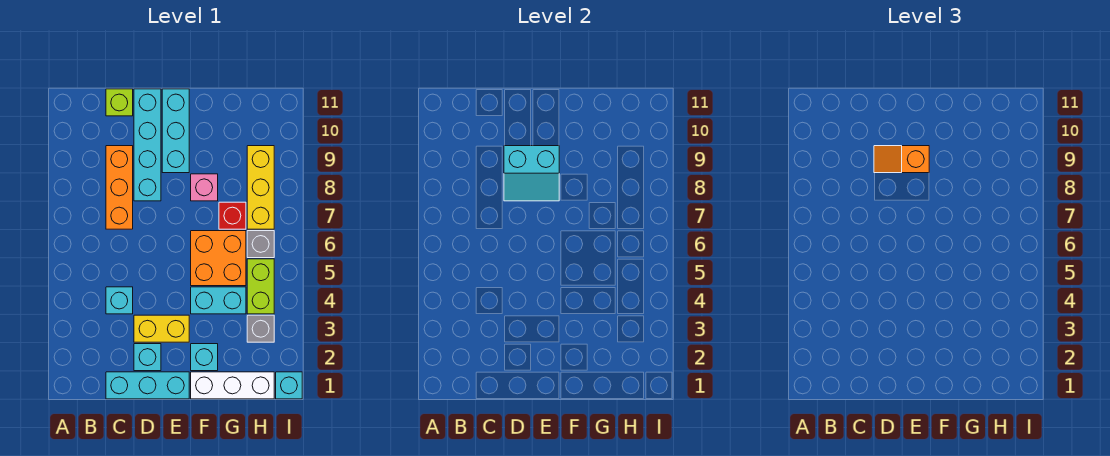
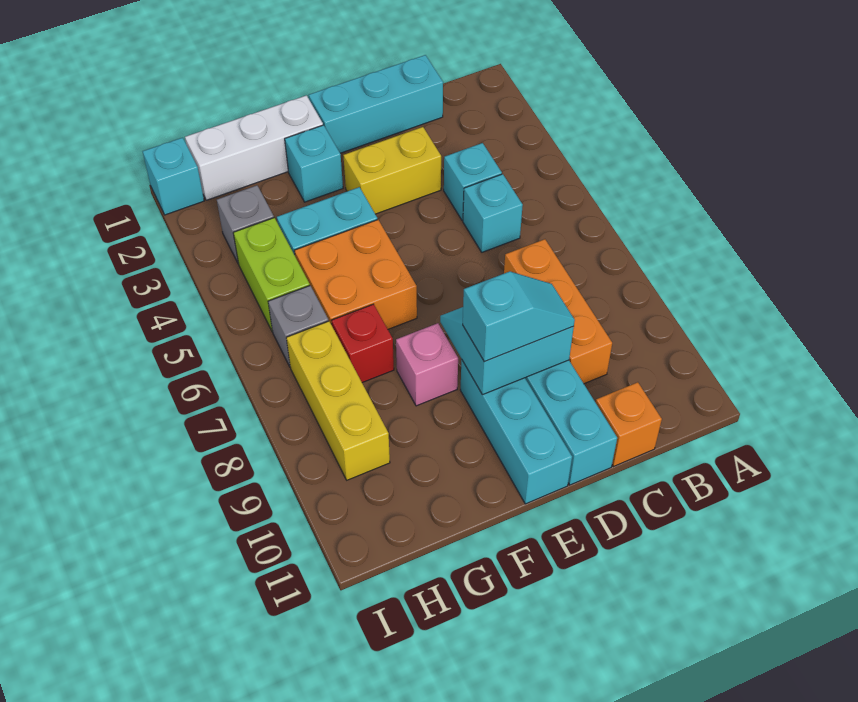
lime brick C11 level 1 -> orange brick C11 level 1
cyan brick D2 level 1 -> cyan brick C5 level 1
orange slope D9:E9 level 3 top E -> cyan slope D9:E9 level 3 top E

